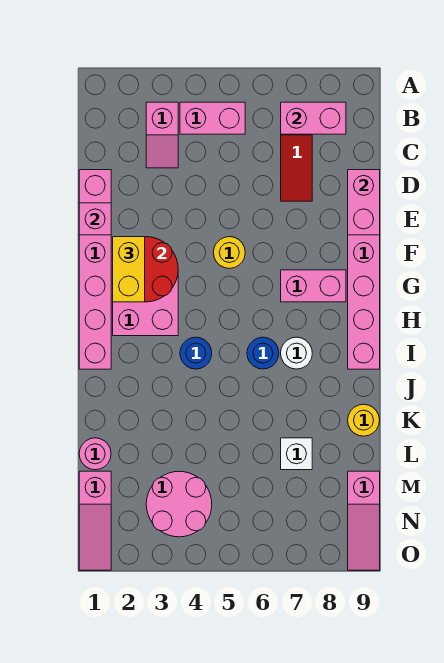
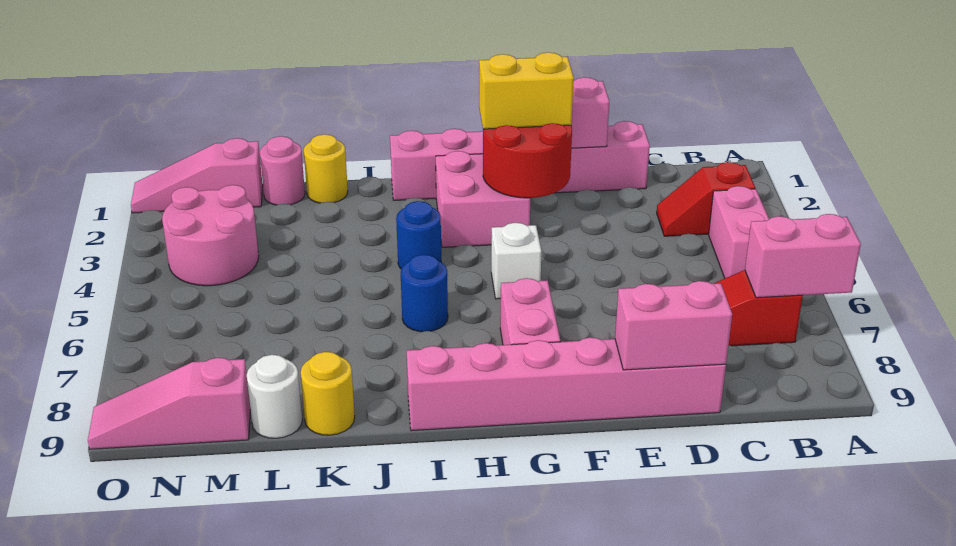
pink slope B3:C3 level 1 top B -> red slope B3:C3 level 1 top B
pink brick B7:B8 level 2 -> pink brick A7:B7 level 2
yellow round brick F5 level 1 -> yellow round brick K1 level 1
white round brick I7 level 1 -> white round brick L9 level 1
white brick L7 level 1 -> white brick G5 level 1

